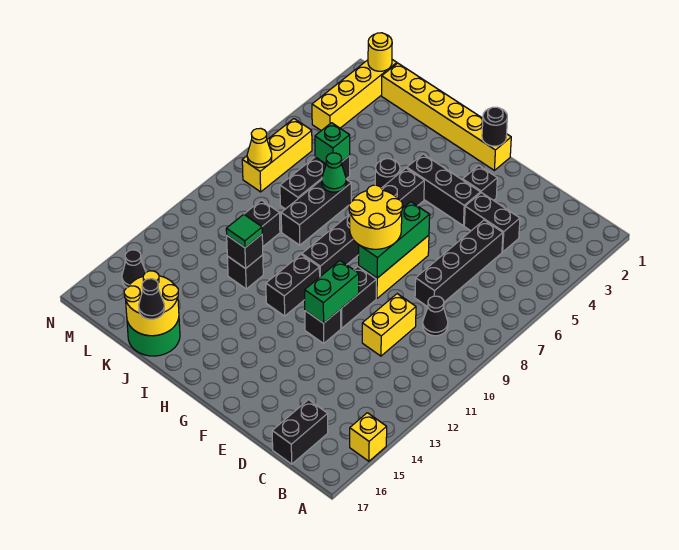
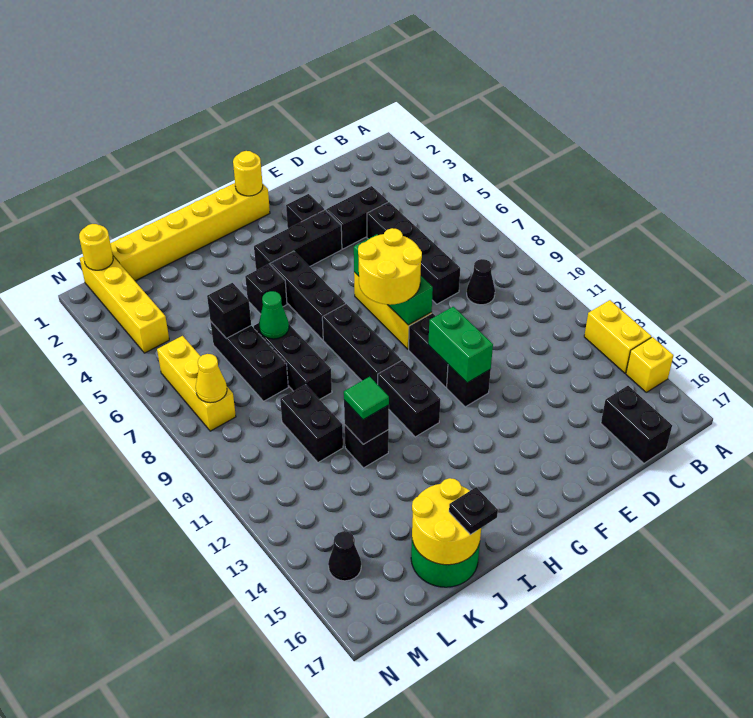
yellow brick D10:D11 level 1 -> yellow brick A13:A14 level 1
black round brick G1 level 2 -> yellow round brick G1 level 2
black round brick I5 level 1 -> black brick I5 level 1
black cone J17 level 3 -> black plate J17 level 3
green brick K6 level 2 -> black brick K6 level 2

